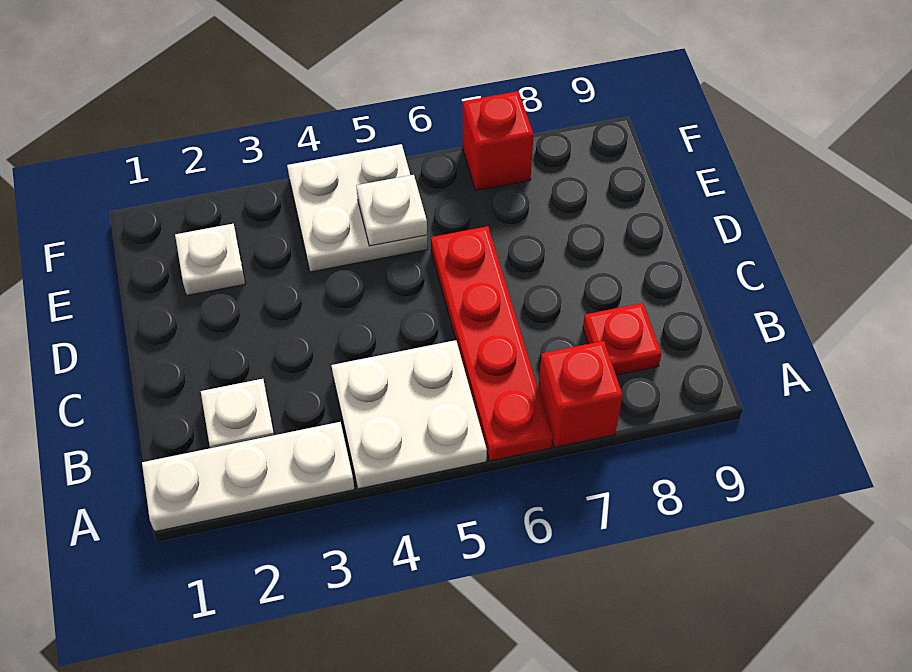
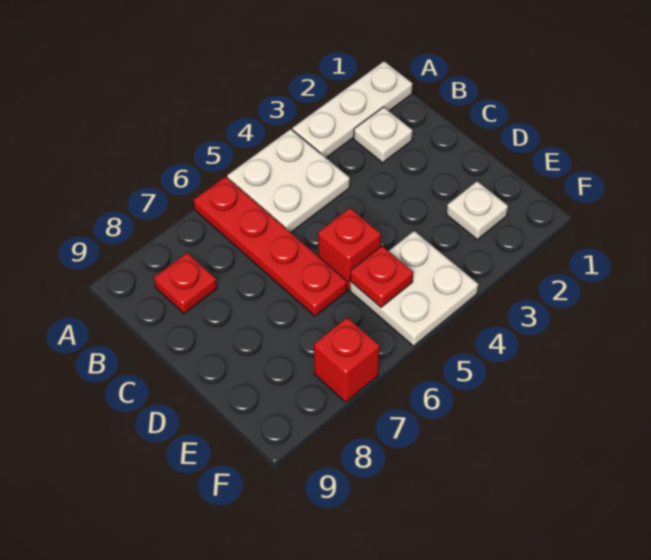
red brick A7 level 1 -> red brick D5 level 1
white plate E5 level 2 -> red plate E5 level 2

